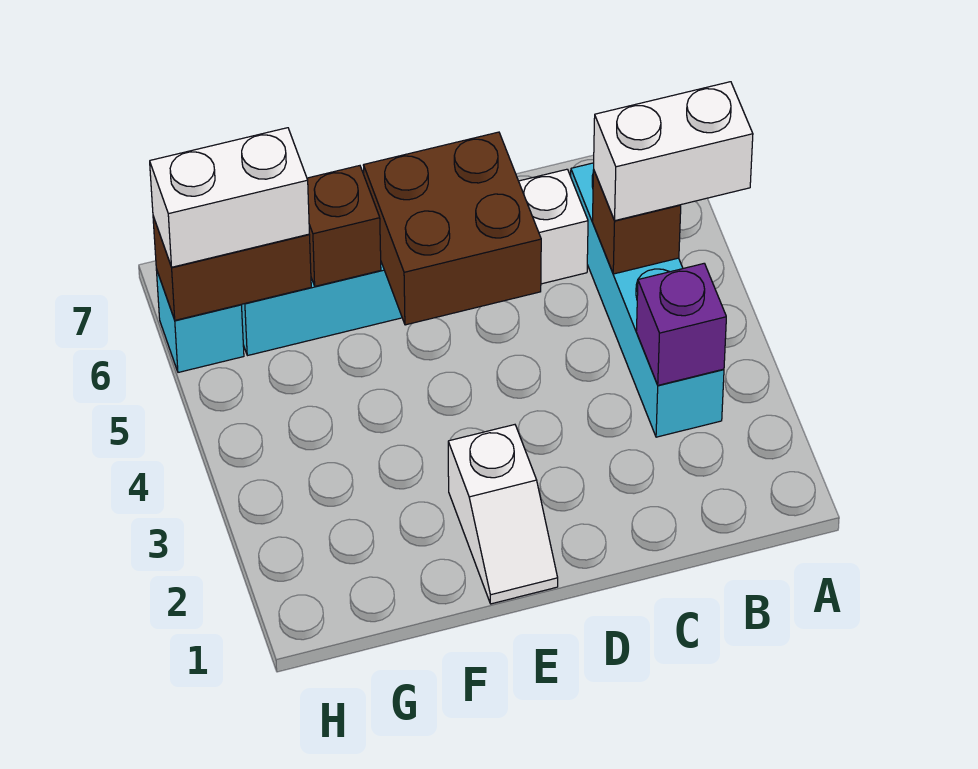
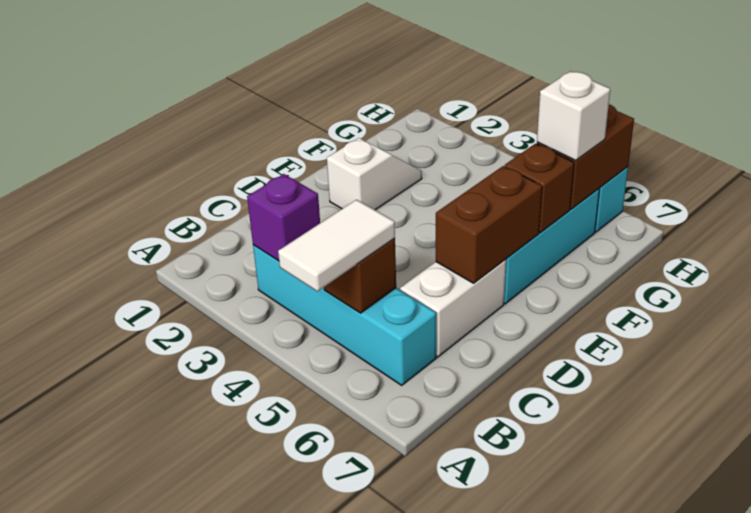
white brick A5:B5 level 3 -> white tile A5:B5 level 3
brown brick D5:E6 level 2 -> brown brick D6:E6 level 2
white slope E1:E2 level 1 top 2 -> white slope E2:F2 level 1 top E
white brick G6:H6 level 3 -> white brick G6 level 3

